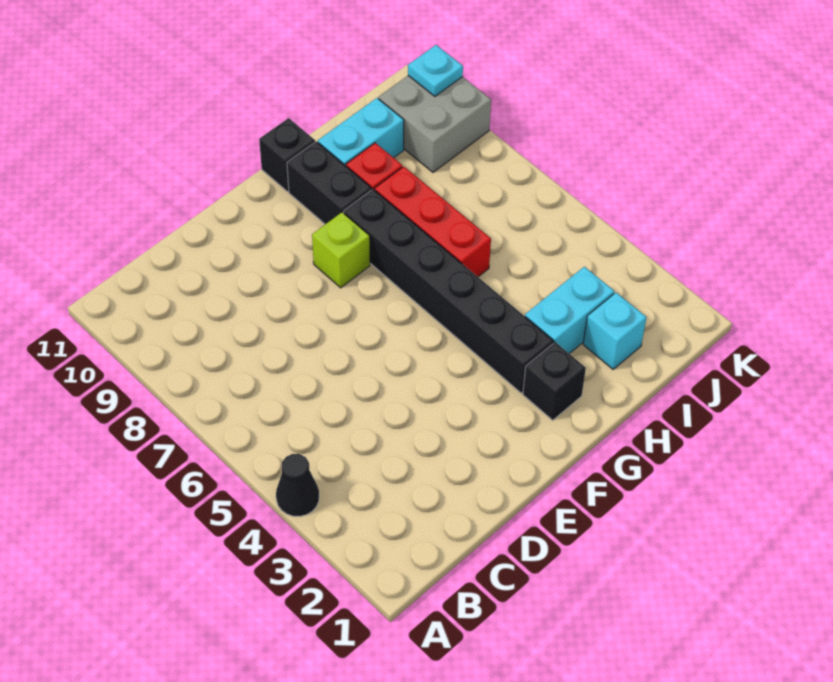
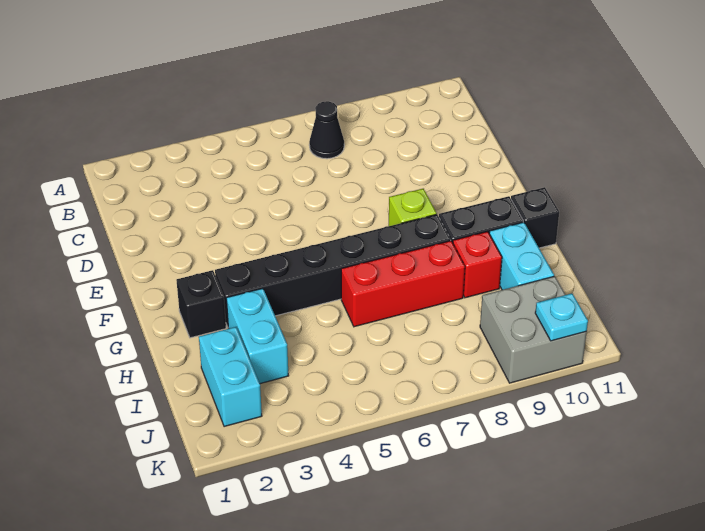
black cone A4 level 1 -> black cone B7 level 1
cyan brick I2 level 1 -> cyan brick I2:J2 level 1

